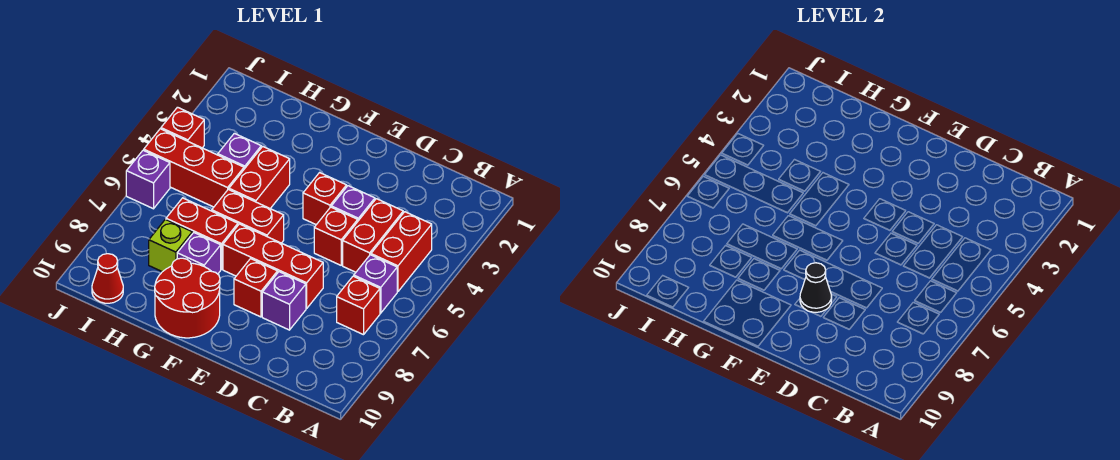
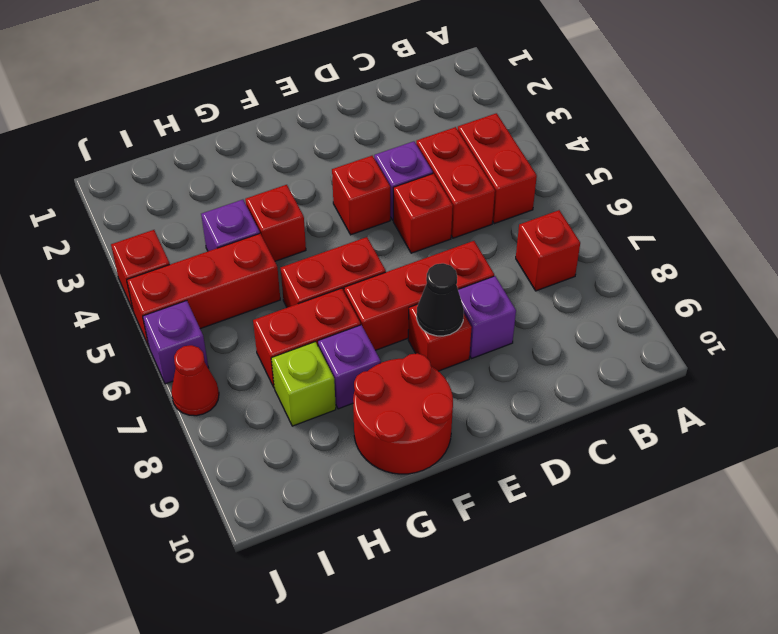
purple brick B6 level 1 -> none
red brick G4:G5 level 1 -> red brick G4 level 1
red cone I10 level 1 -> red cone J7 level 1

